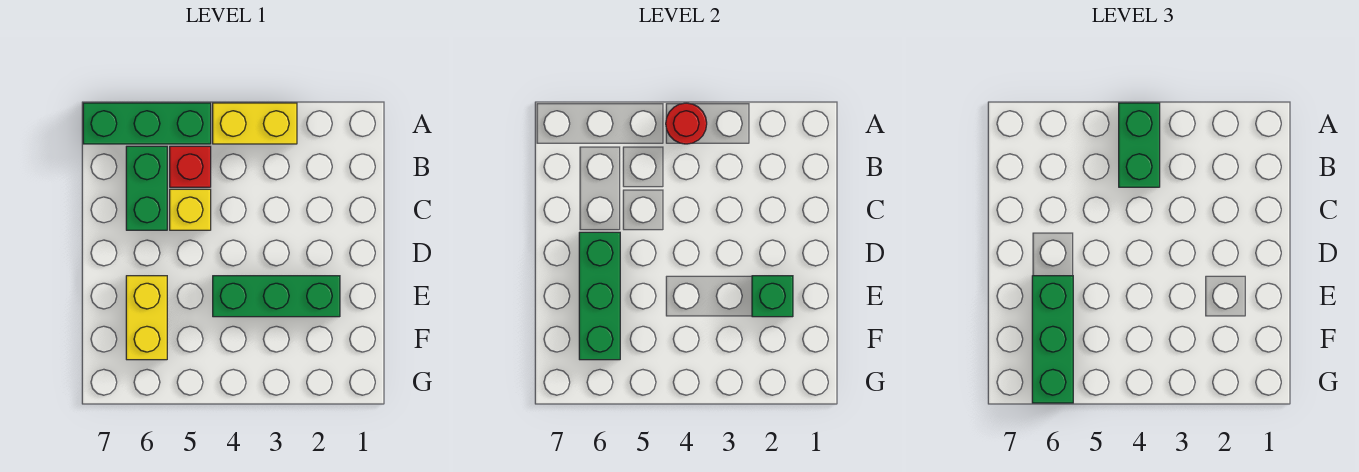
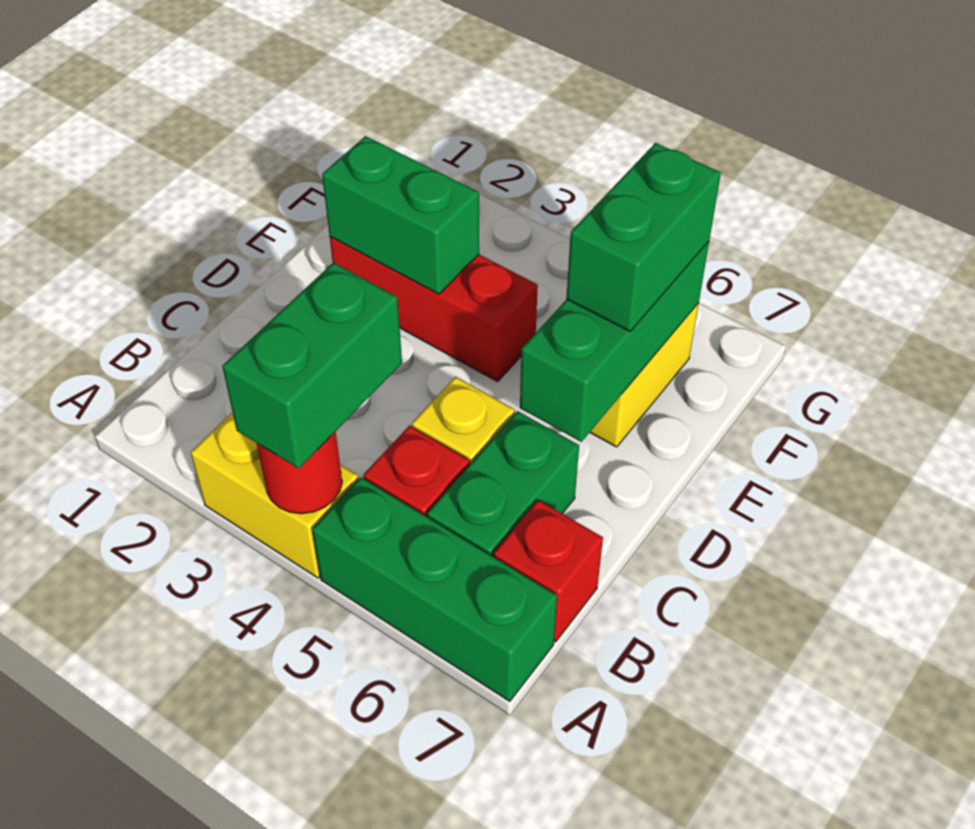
none -> red brick B7 level 1
green brick E2:E4 level 1 -> red brick E2:E4 level 1
green brick E2 level 2 -> green brick E2:E3 level 2
green brick E6:G6 level 3 -> green brick E6:F6 level 3

